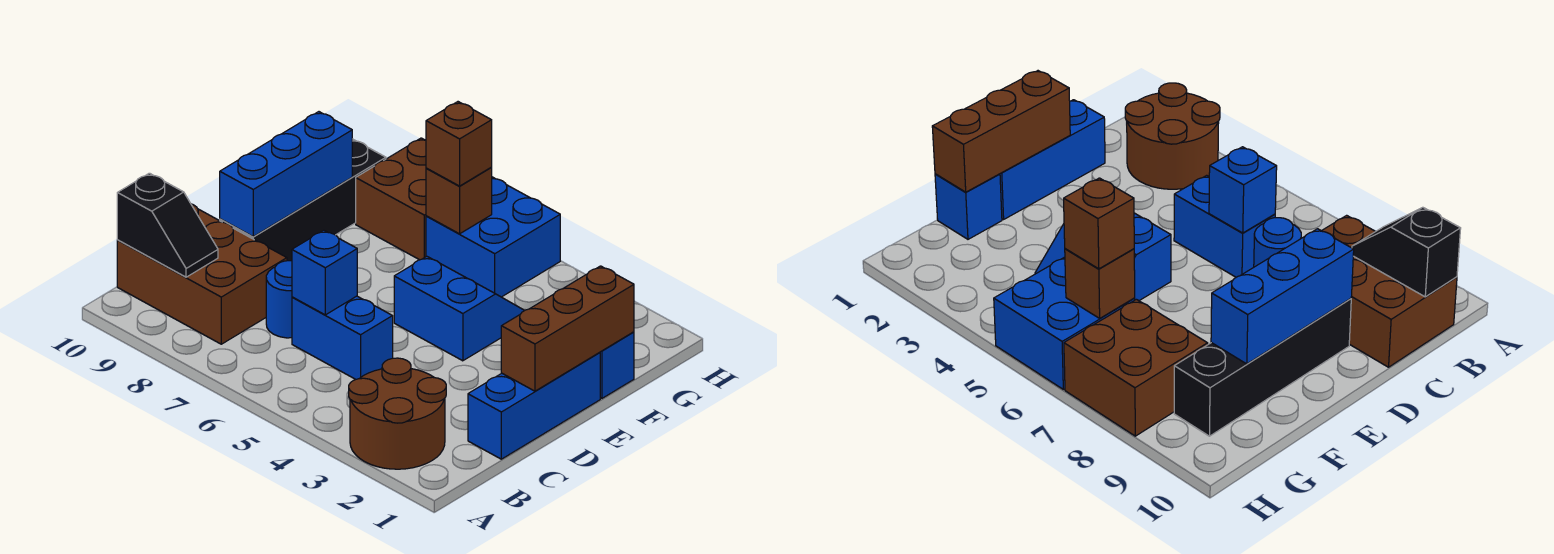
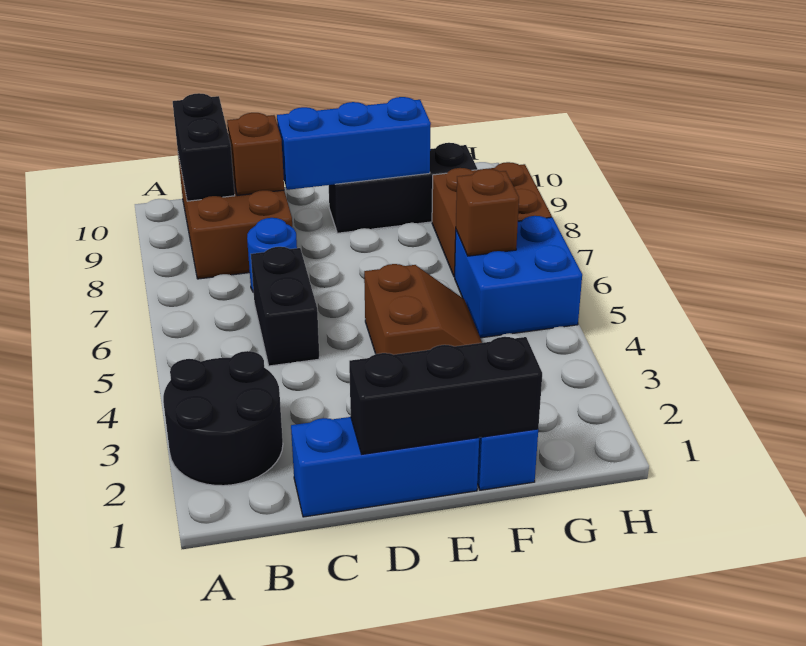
brown round brick A2:B3 level 1 -> black round brick A2:B3 level 1
black slope B9:B10 level 2 top 10 -> black brick B9:B10 level 2
blue brick C5:C6 level 1 -> black brick C5:C6 level 1
blue brick C6 level 2 -> none
brown brick D1:F1 level 2 -> black brick D1:F1 level 2
black brick D9:G9 level 1 -> black brick E9:G9 level 1
blue slope E4:F5 level 1 top E -> brown slope E4:F5 level 1 top E
brown brick G6 level 3 -> brown brick C9 level 2

